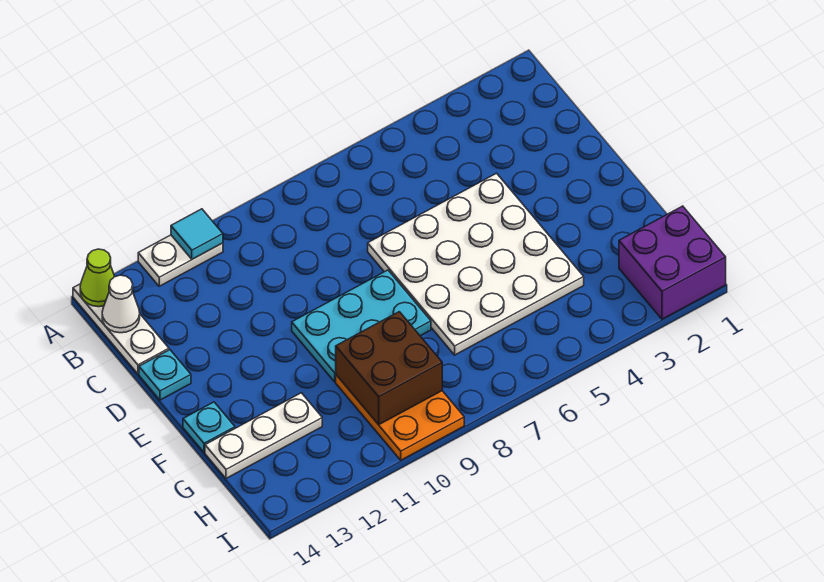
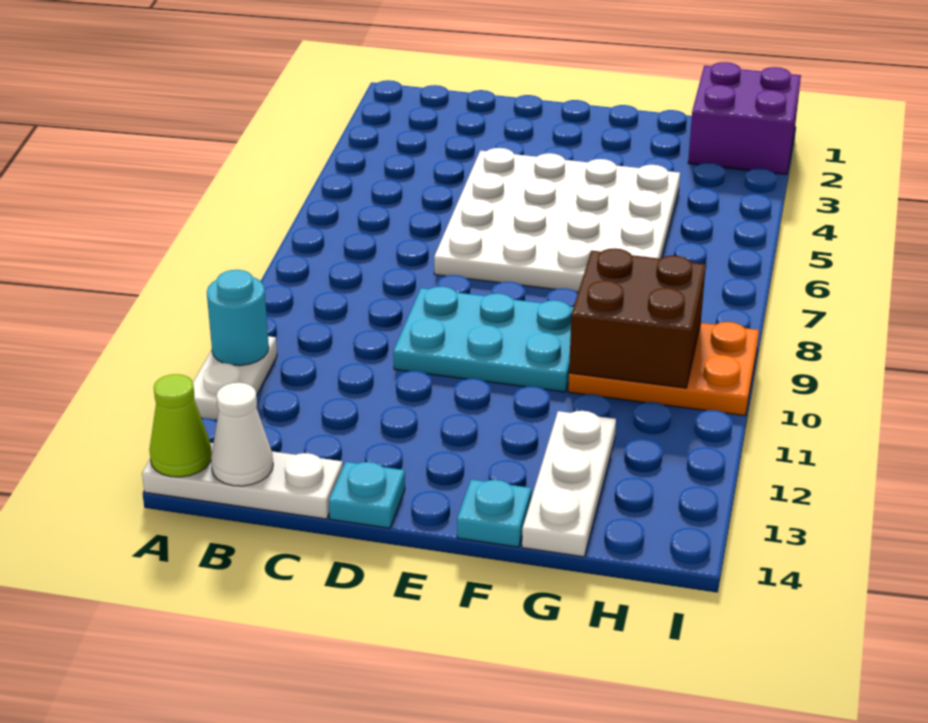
cyan tile A11 level 2 -> cyan round brick A11 level 2
cyan plate E8:F10 level 1 -> cyan plate D9:F10 level 1

